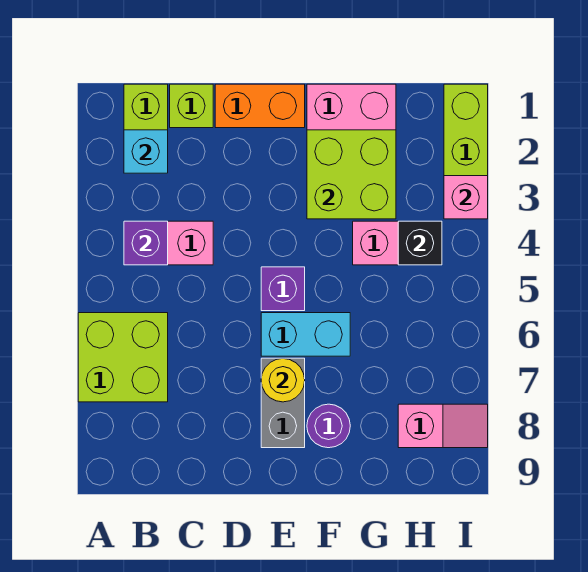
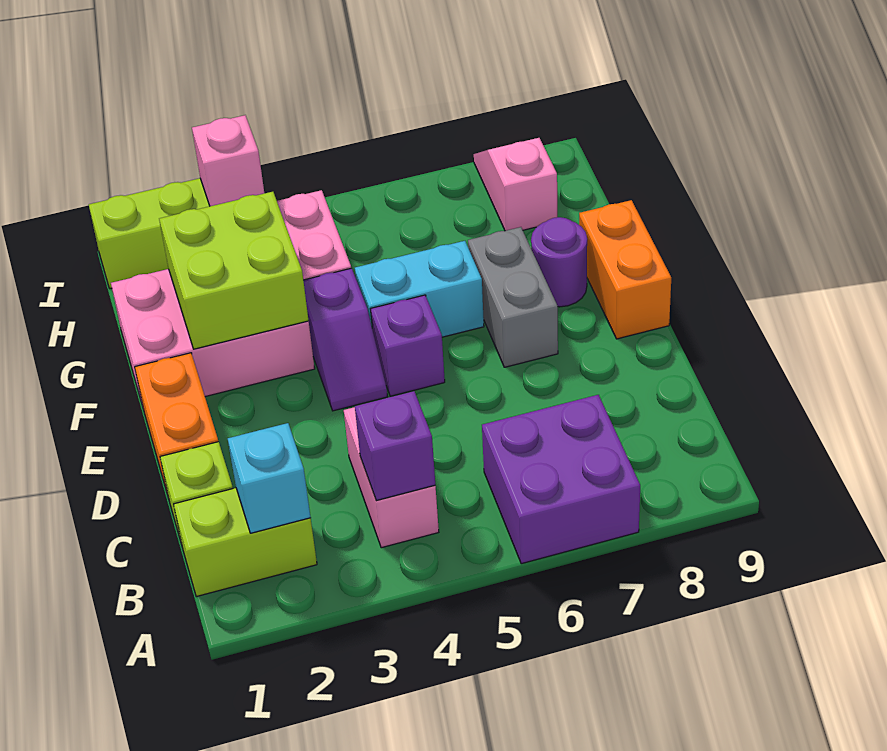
lime brick A6:B7 level 1 -> purple brick A6:B7 level 1
none -> purple slope E4:F4 level 1 top F
cyan brick E6:F6 level 1 -> cyan brick F5:F6 level 1
grey brick E7:E8 level 1 -> grey brick E7:F7 level 1
yellow round brick E7 level 2 -> none
none -> orange brick E9:F9 level 1
black brick H4 level 2 -> none

